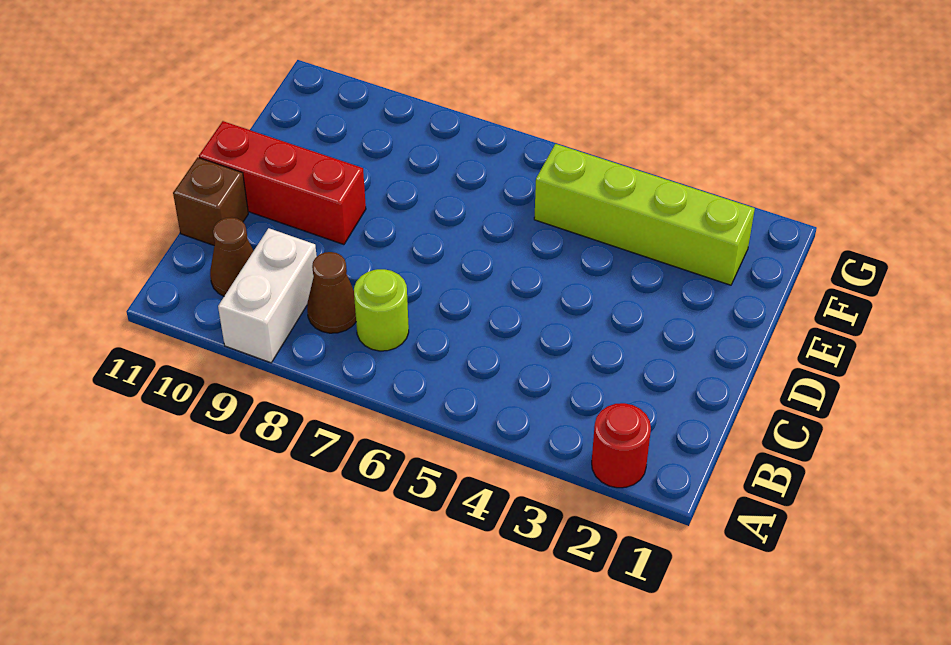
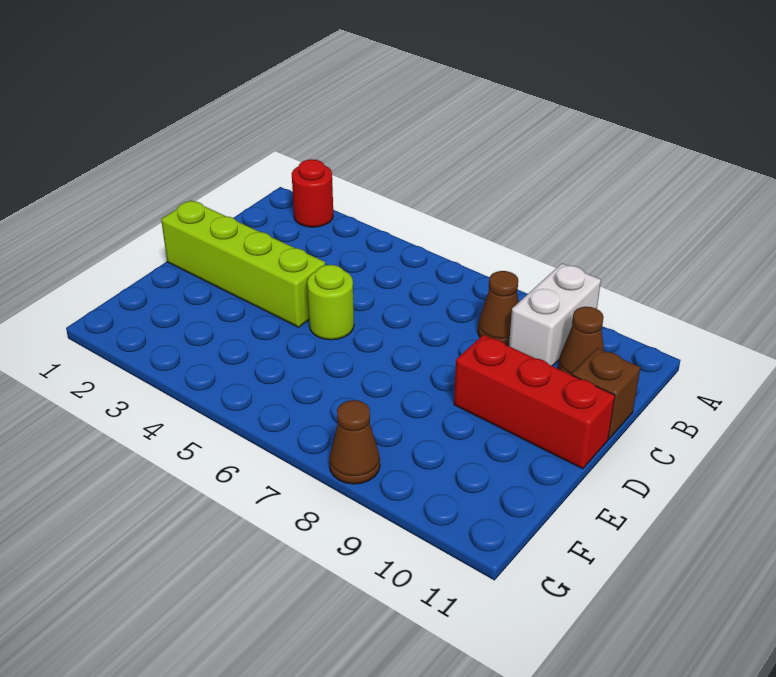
lime round brick B7 level 1 -> lime round brick D5 level 1
lime brick F2:F5 level 1 -> lime brick D1:D4 level 1
none -> brown cone G8 level 1

